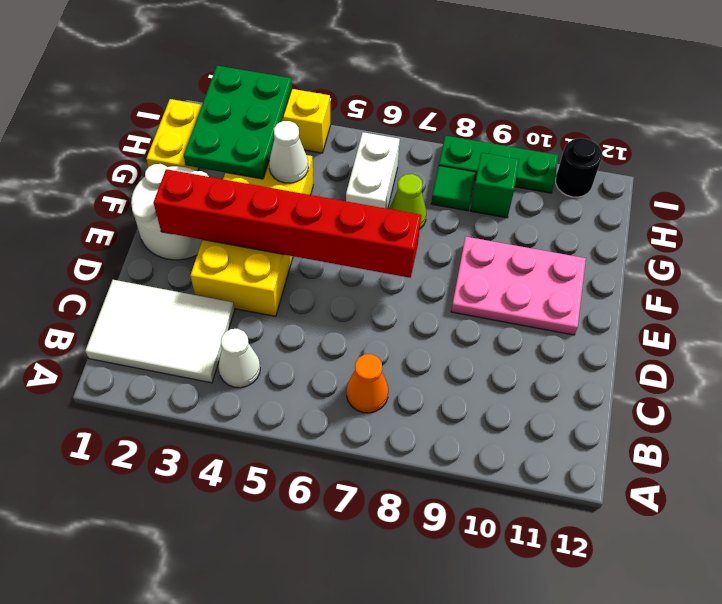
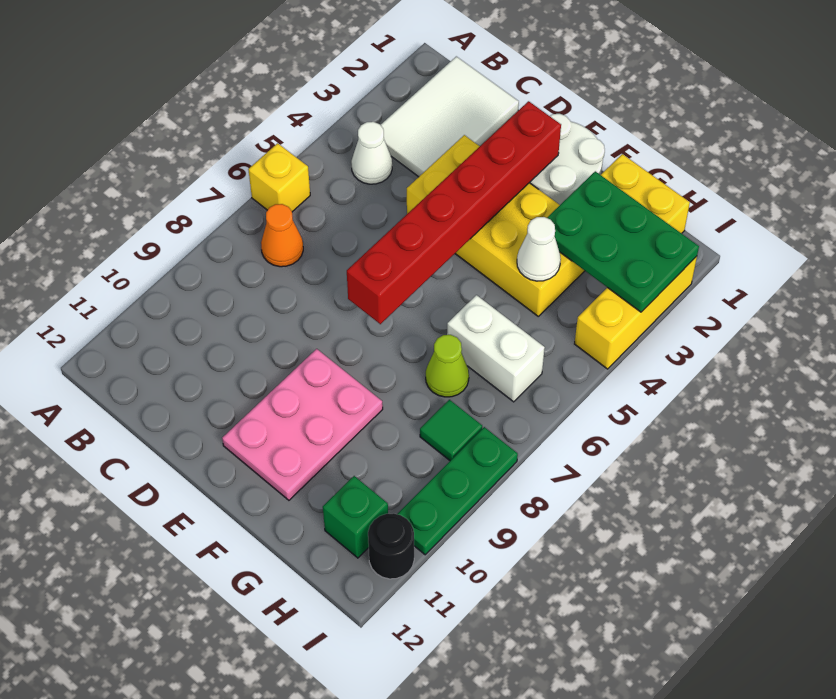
none -> yellow brick A6 level 1
green brick H9 level 1 -> green brick H11 level 1

